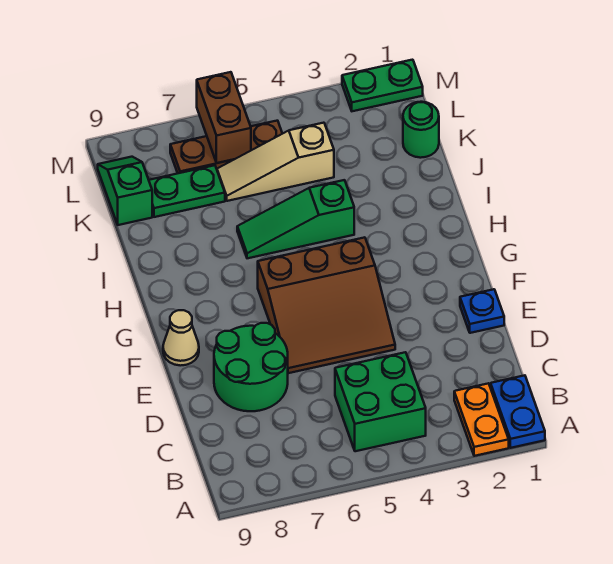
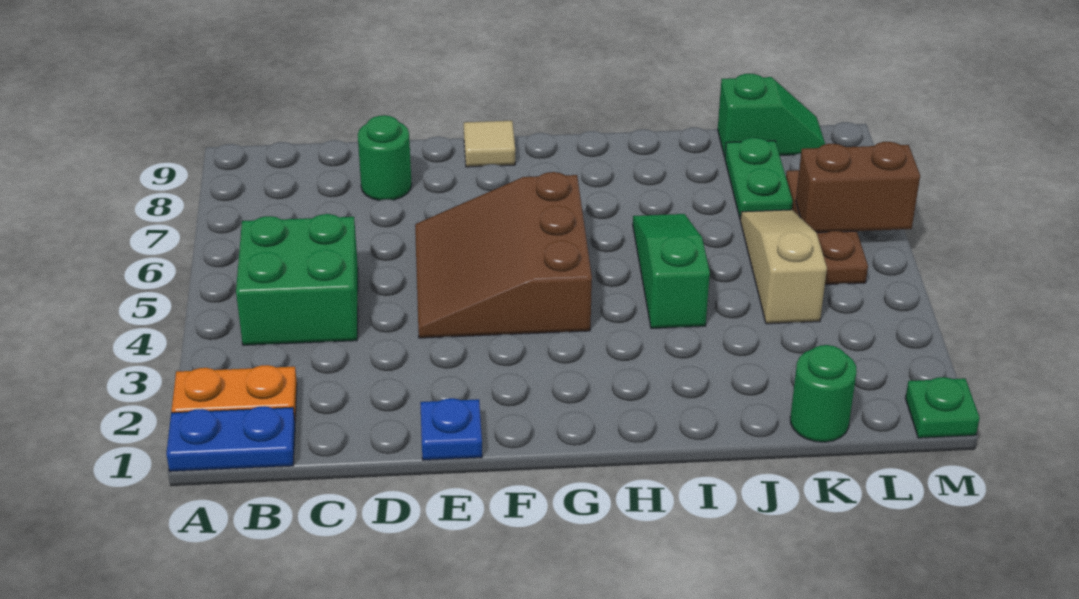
green round brick D7:E8 level 1 -> green round brick D8 level 1
tan cone F9 level 1 -> tan tile F9 level 1
green plate M1:M2 level 1 -> green plate M1 level 1

